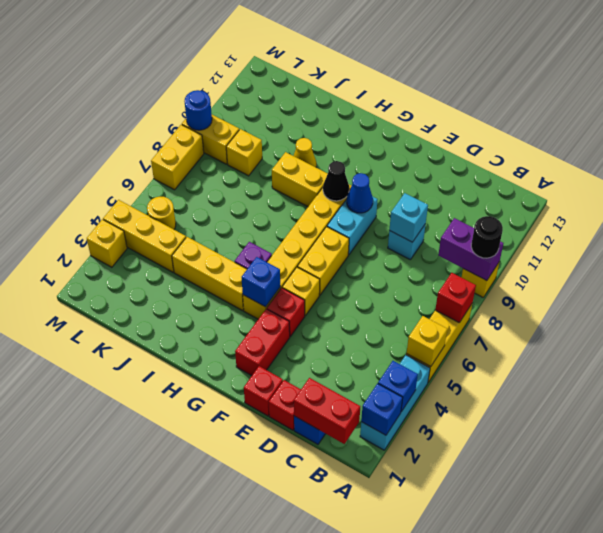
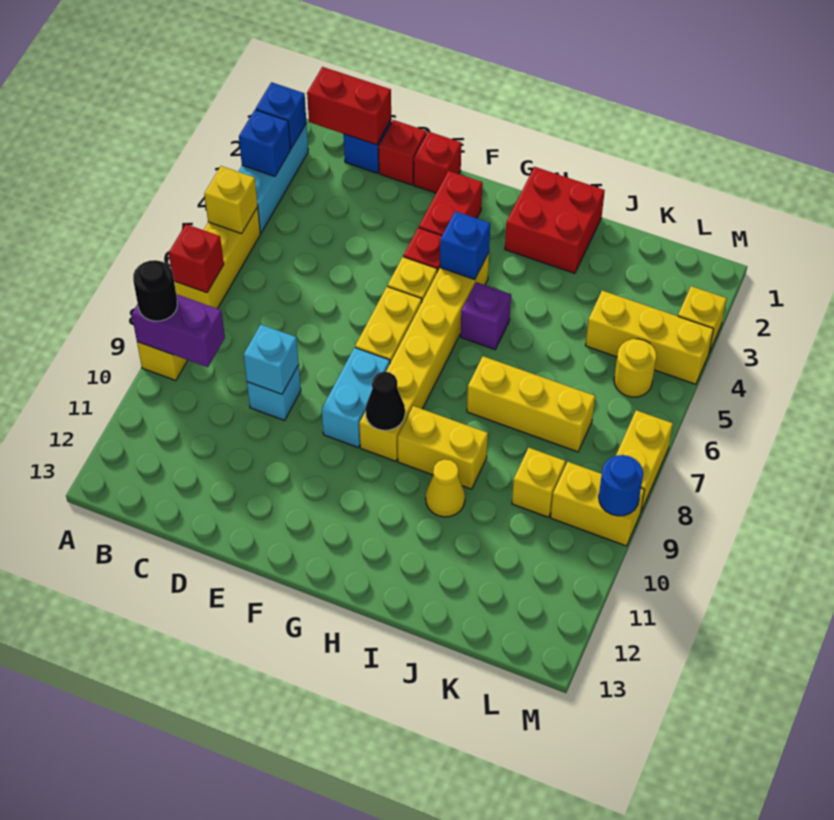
blue cone F9 level 2 -> none
none -> red brick H1:I2 level 1
yellow brick H4:J4 level 1 -> yellow brick I7:K7 level 1

